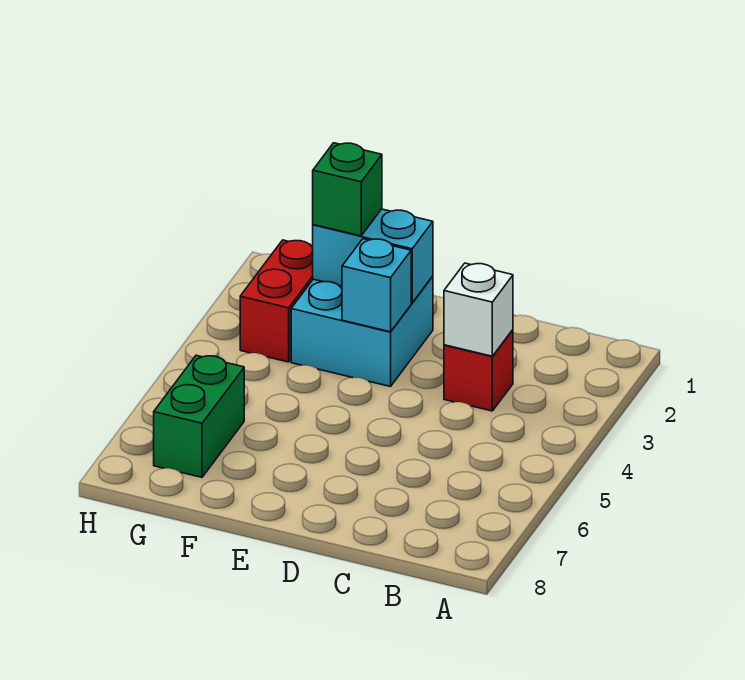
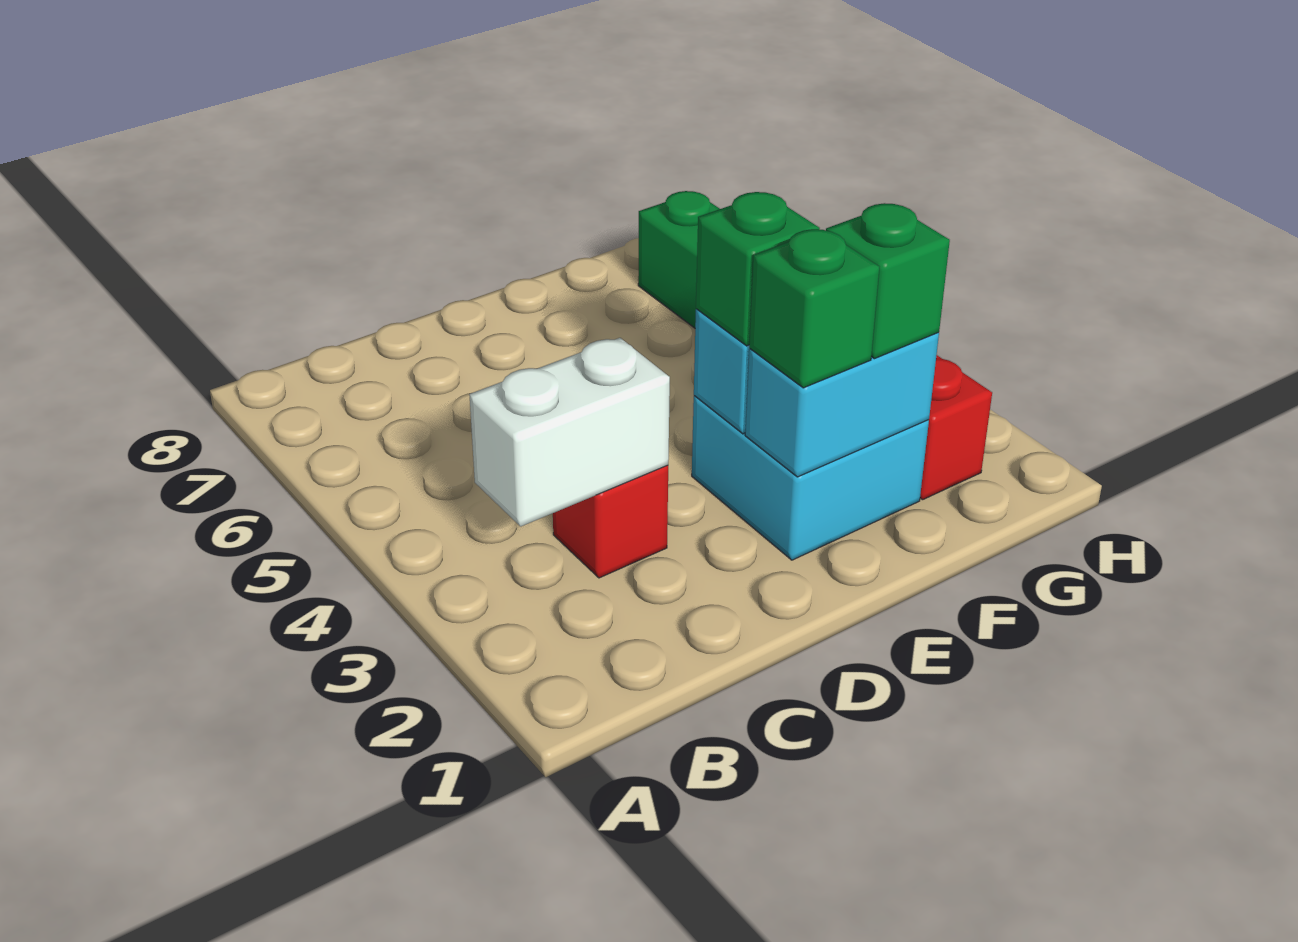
white brick C3 level 2 -> white brick B3:C3 level 2
none -> green brick E2 level 3
none -> green brick E3 level 3

